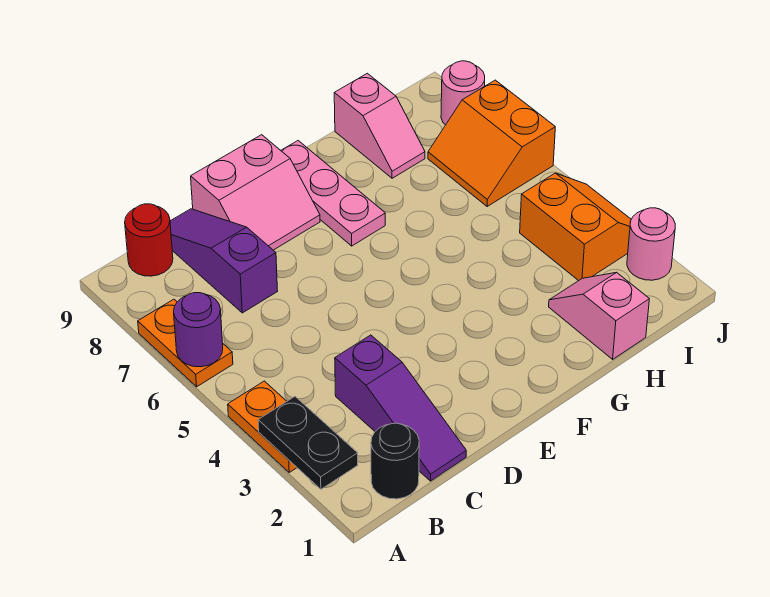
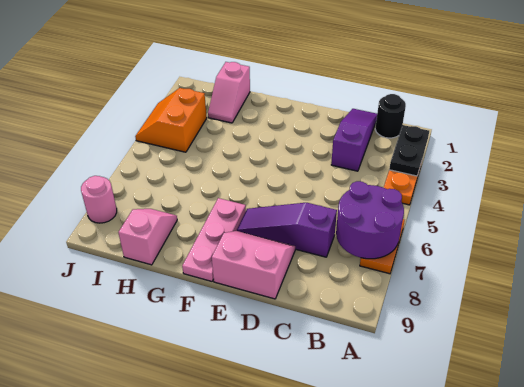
purple round brick A6 level 2 -> purple round brick A6:B7 level 2
red round brick B9 level 1 -> none
purple slope C7:C9 level 1 top 7 -> purple slope C7:E7 level 1 top C
orange slope I6:J7 level 1 top J -> none
pink round brick J2 level 1 -> none

